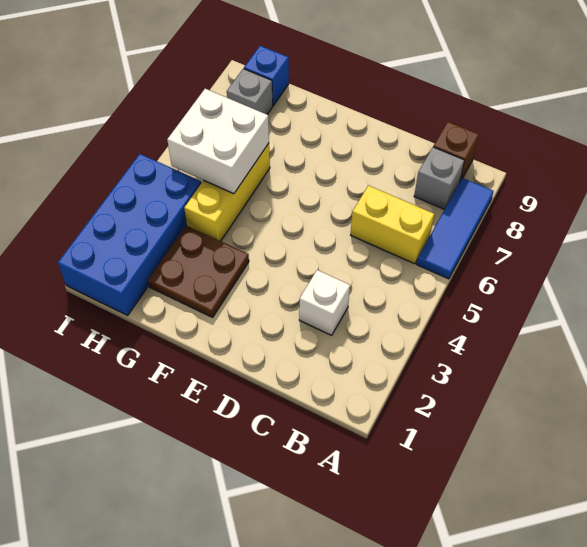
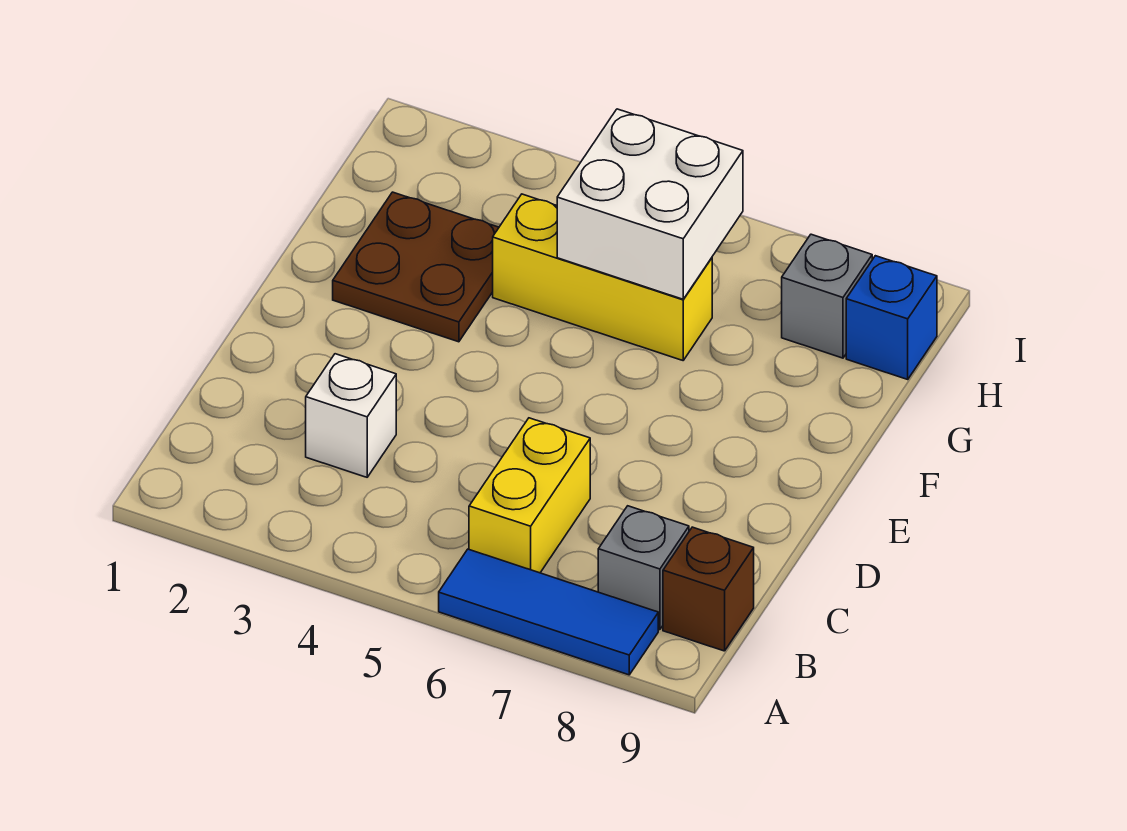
blue brick H1:I4 level 1 -> none

